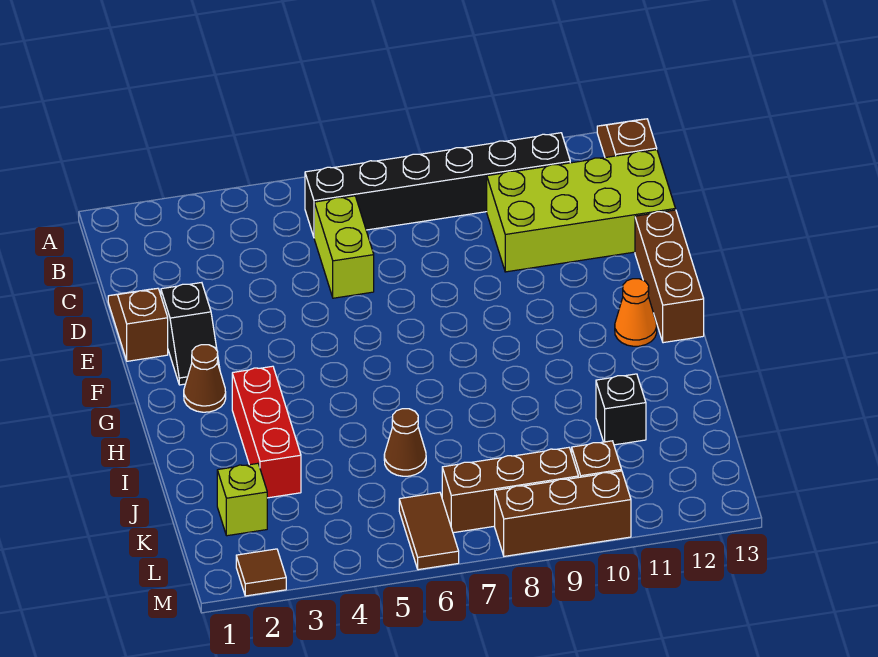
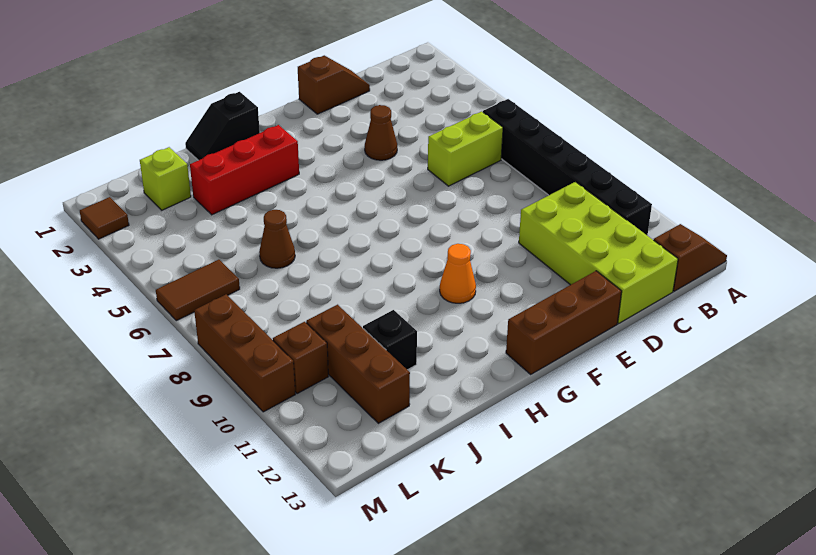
black slope E2:F2 level 1 top E -> black slope H1:I1 level 1 top H
brown cone G2 level 1 -> brown cone E4 level 1
orange cone G12 level 1 -> orange cone G10 level 1
brown brick L7:L9 level 1 -> brown brick K10:K12 level 1

